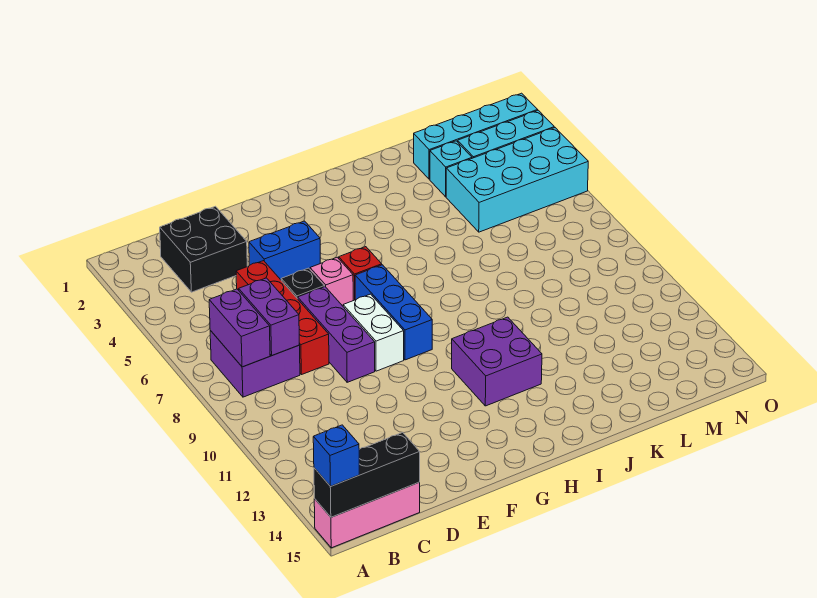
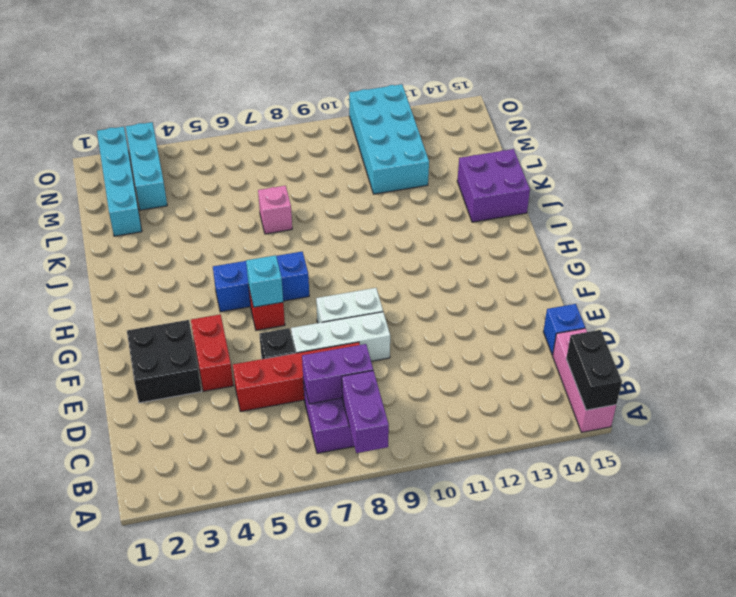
black brick A15:C15 level 2 -> black brick A15:B15 level 2
blue brick A15 level 3 -> blue brick D15 level 1
purple brick B7:B8 level 2 -> purple brick A8:B8 level 2
black brick C2:D3 level 1 -> black brick E2:F3 level 1
blue brick E4:F4 level 1 -> red brick E4:F4 level 1
purple brick E7:E9 level 1 -> white brick E7:E9 level 1
pink brick F6 level 1 -> pink brick K7 level 1
blue brick G7:G9 level 1 -> blue brick H5:H7 level 1
purple brick H11:I12 level 1 -> purple brick J14:K15 level 1
cyan brick L3 level 1 -> cyan brick G6 level 2
cyan brick L4:O5 level 1 -> cyan brick L11:O12 level 1

